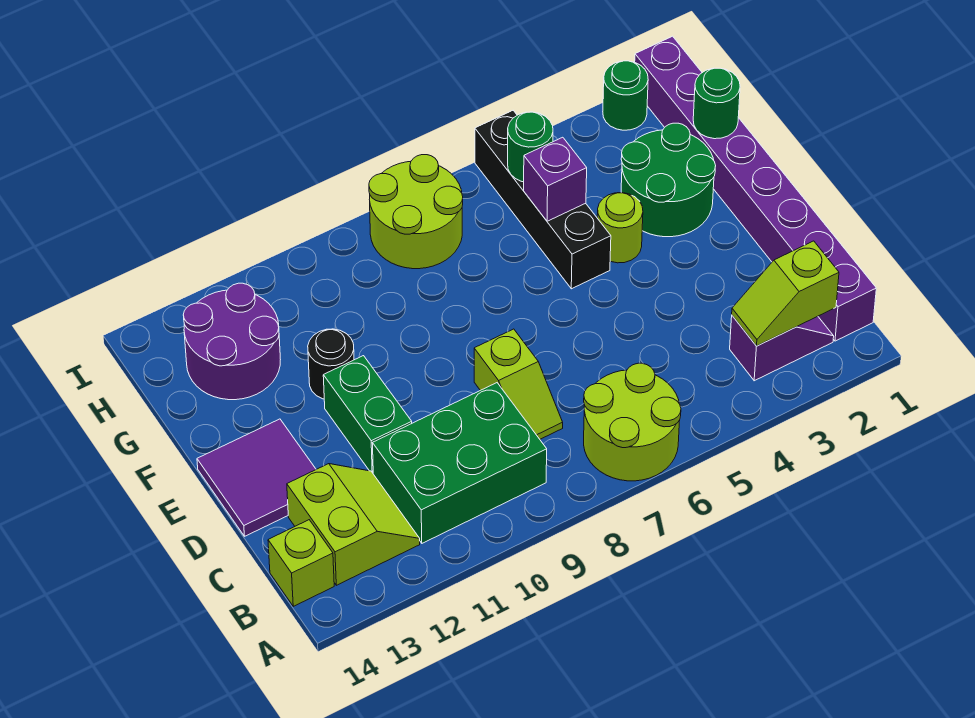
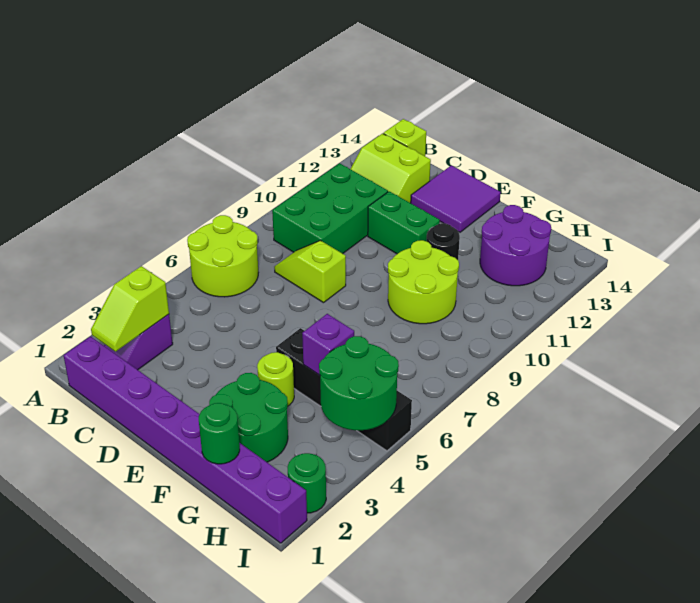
lime slope B2:B3 level 2 top 2 -> lime slope B2:B3 level 2 top 3
green round brick H5 level 2 -> green round brick H4:I5 level 2
lime round brick H7:I8 level 1 -> lime round brick F9:G10 level 1

